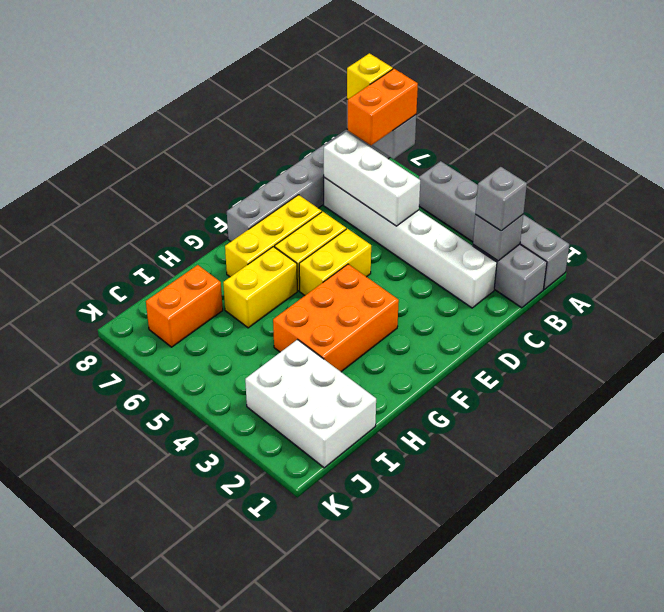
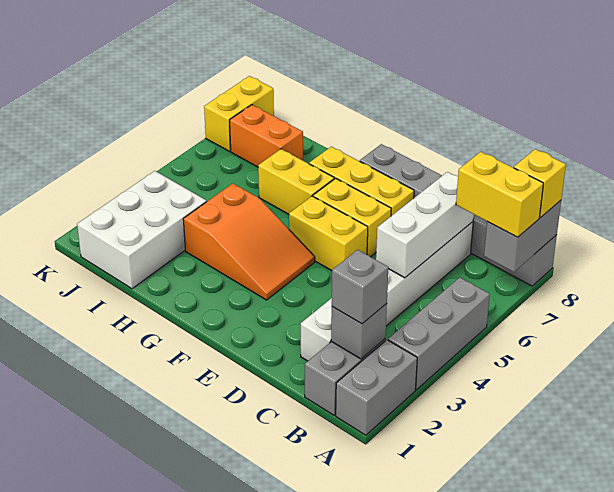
orange brick A7:B7 level 3 -> yellow brick A7:B7 level 3
orange brick F3:H4 level 1 -> orange slope F3:H4 level 1 top H
none -> yellow brick K7:K8 level 1

